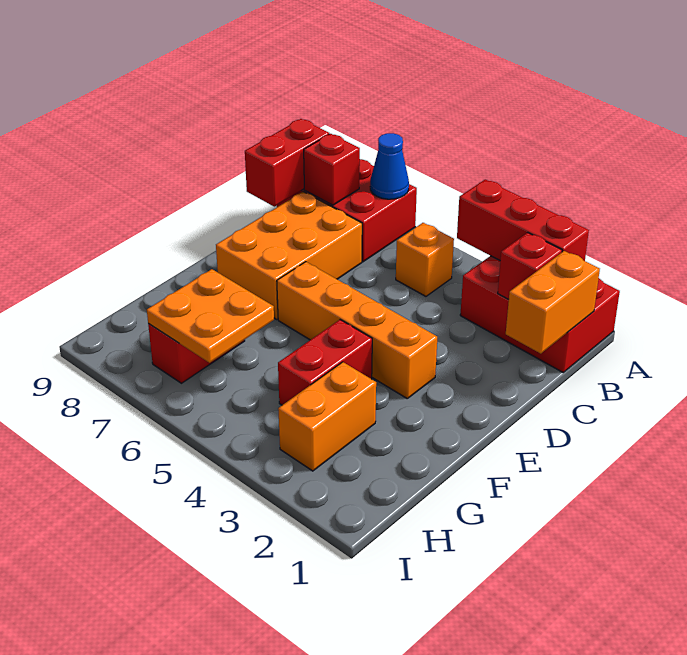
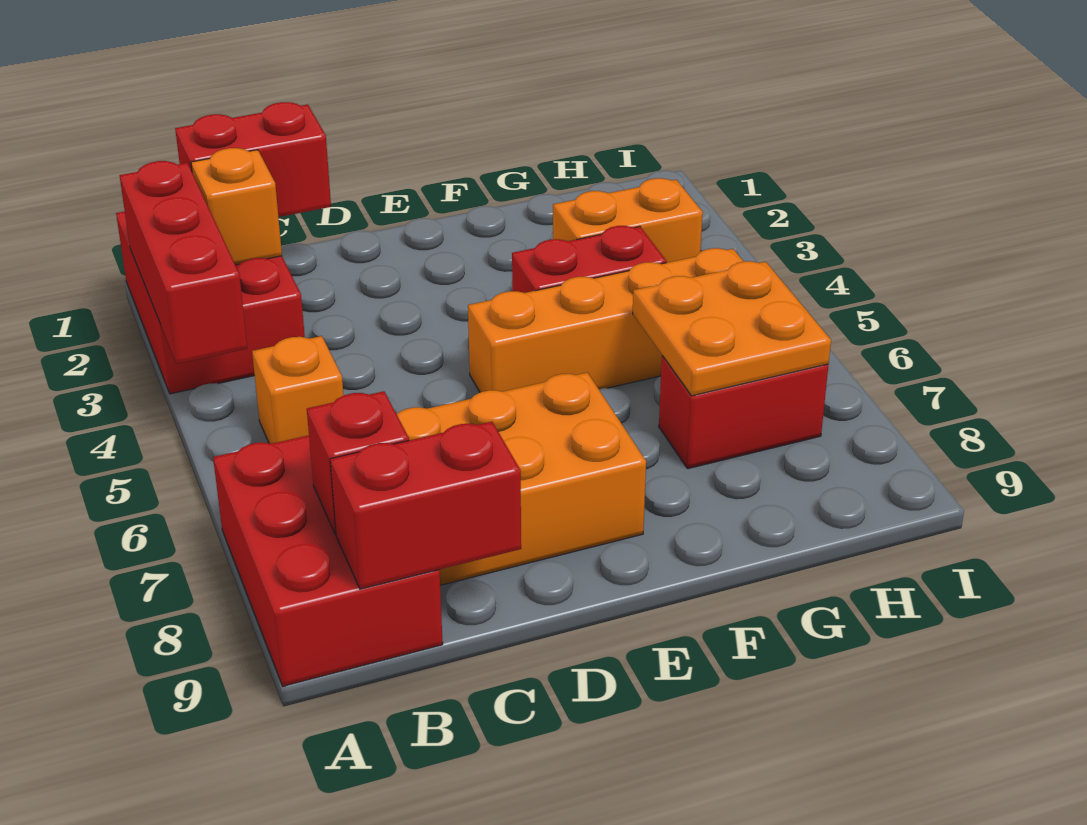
blue cone A7 level 2 -> none
orange brick B1:C1 level 2 -> red brick B1:C1 level 2
red brick B2 level 2 -> orange brick B2 level 2
orange brick E3:E6 level 1 -> orange brick E5:H5 level 1

